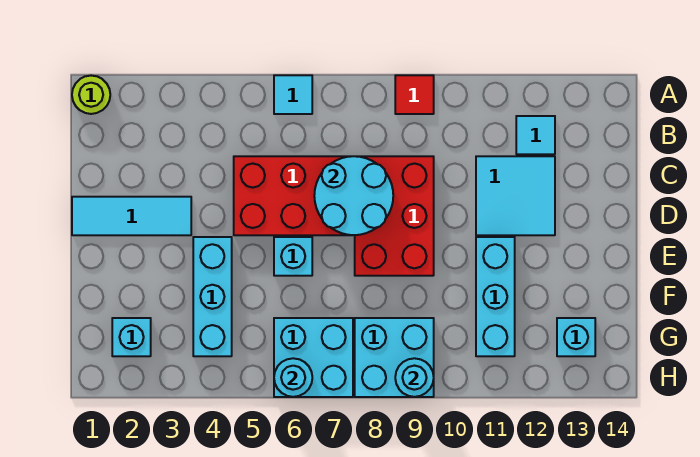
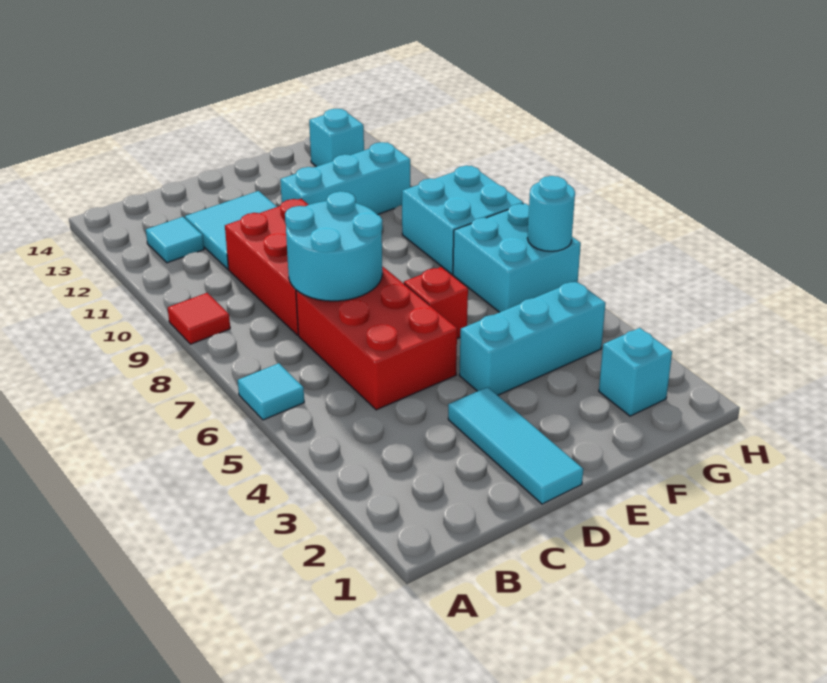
lime round brick A1 level 1 -> none
red brick C8:E9 level 1 -> red brick C8:D10 level 1
cyan brick E6 level 1 -> red brick E6 level 1
cyan round brick H9 level 2 -> none

